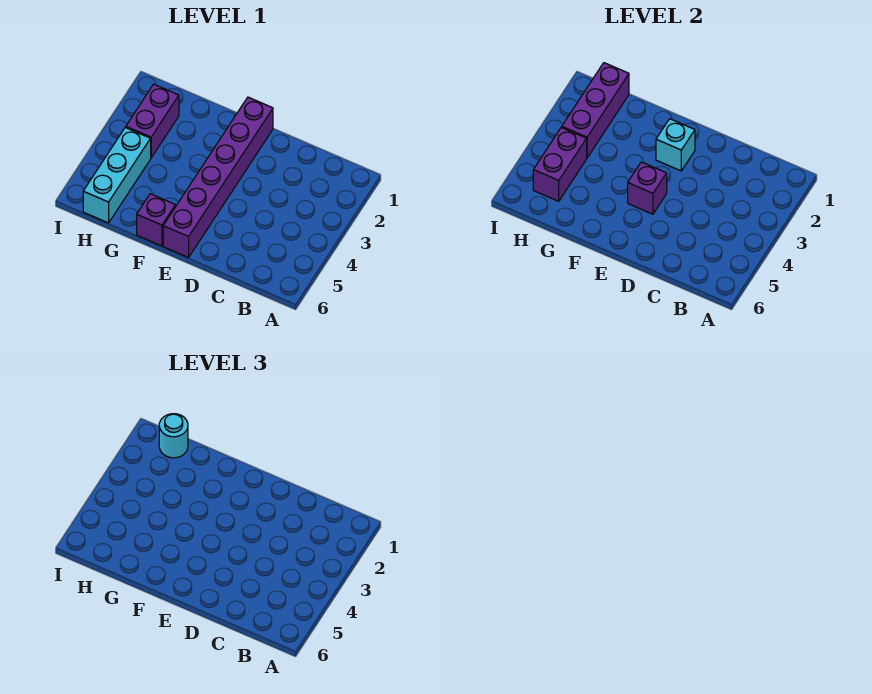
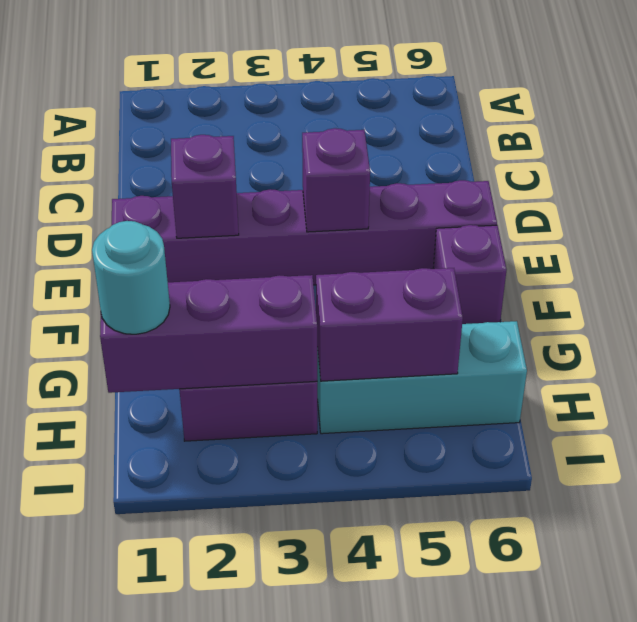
cyan brick E2 level 2 -> purple brick E2 level 2

